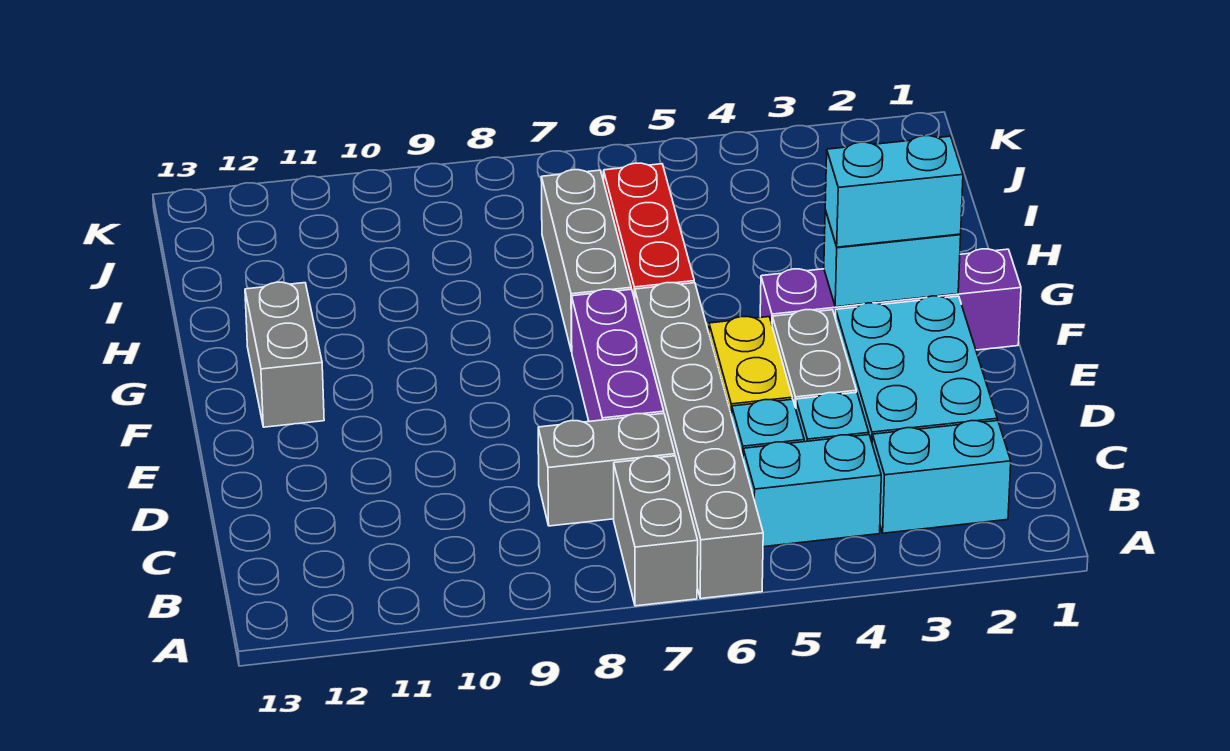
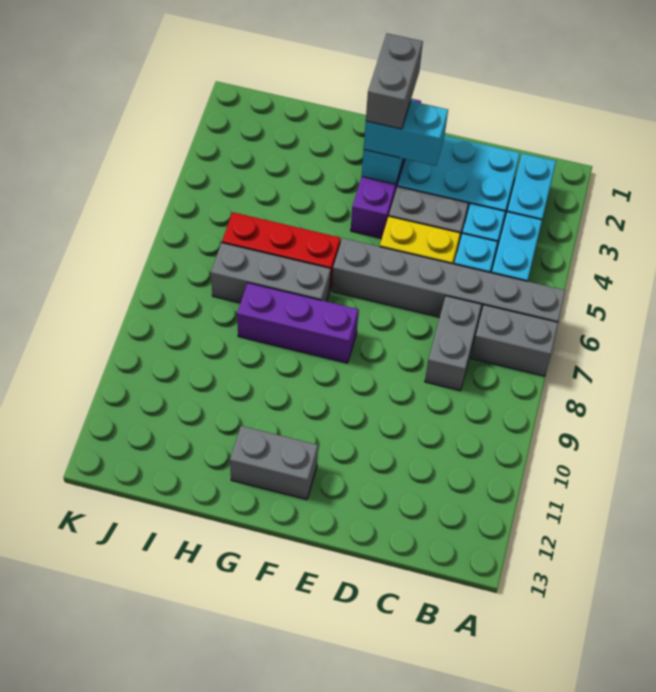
purple brick D7:F7 level 1 -> purple brick F8:H8 level 1
cyan brick F2:F3 level 3 -> cyan brick E3:F3 level 3
none -> grey brick F2:F3 level 4

